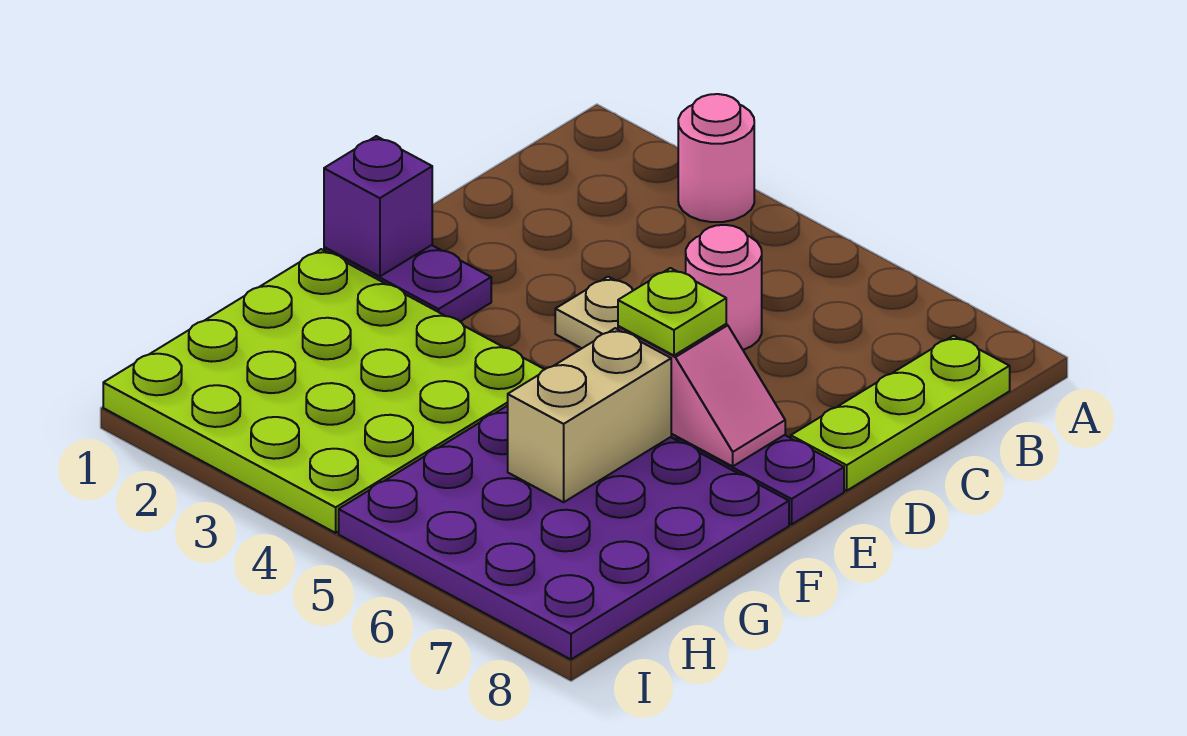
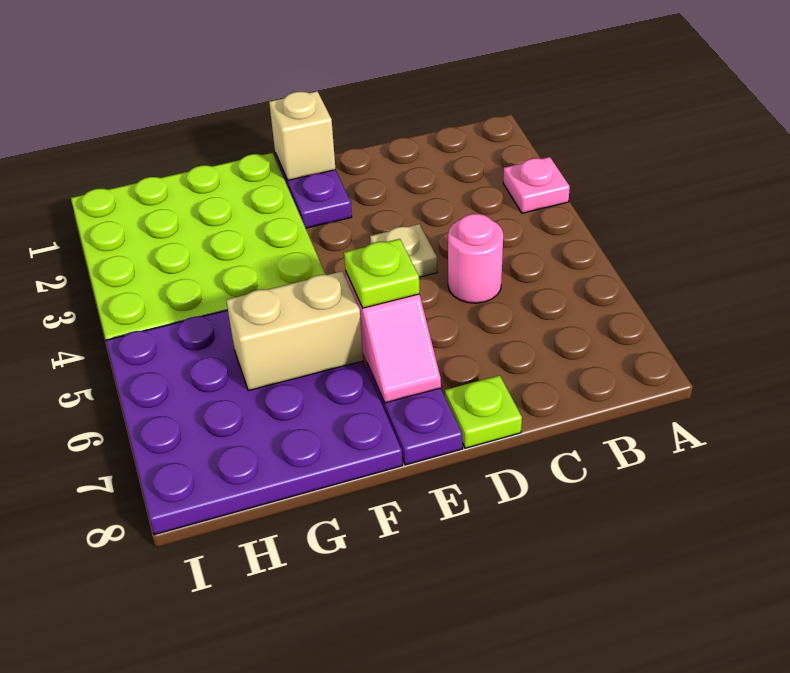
pink round brick A3 level 1 -> pink plate A3 level 1
lime plate B8:D8 level 1 -> lime plate D8 level 1
purple brick E1 level 2 -> tan brick E1 level 2

